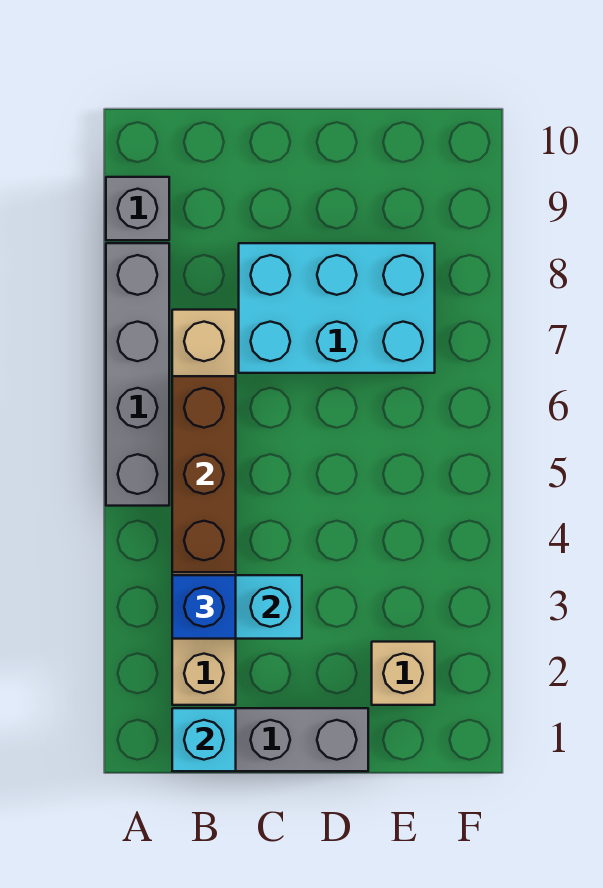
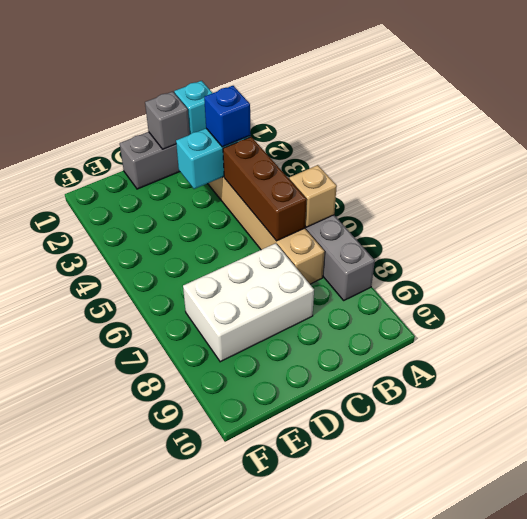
grey brick A9 level 1 -> grey brick C1 level 2
cyan brick C7:E8 level 1 -> white brick C7:E8 level 1
tan brick E2 level 1 -> tan brick A6 level 2

